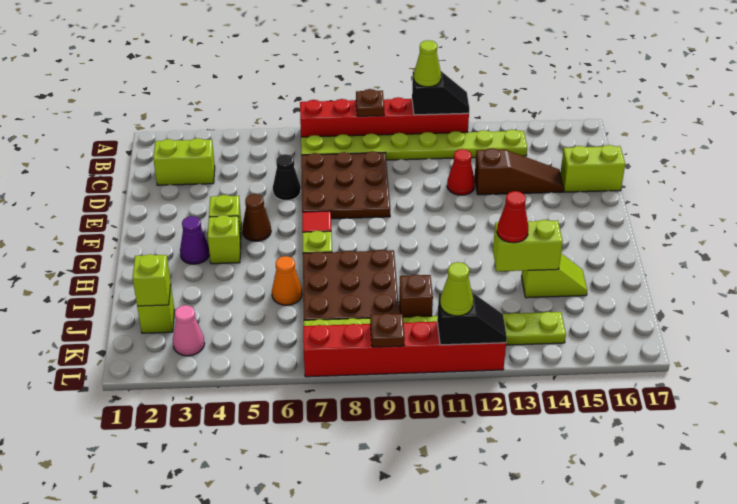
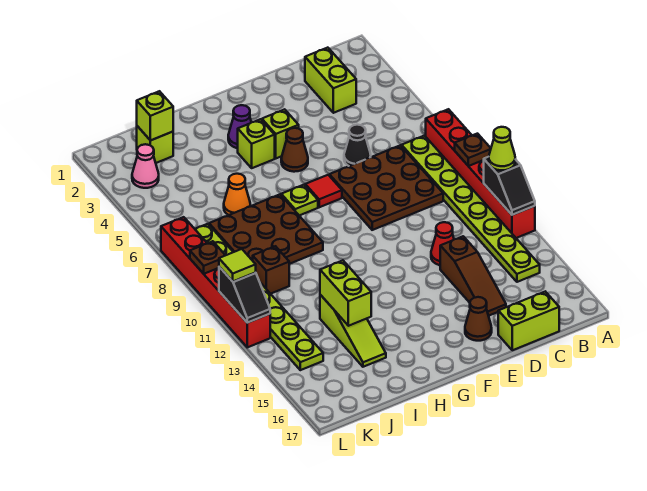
lime brick D16:D17 level 1 -> lime brick C17:D17 level 1
none -> brown cone E16 level 1
red cone I13 level 3 -> none
lime slope I14:I15 level 1 top 14 -> lime slope I13:I15 level 1 top 13
lime cone L11 level 3 -> lime tile L11 level 3

